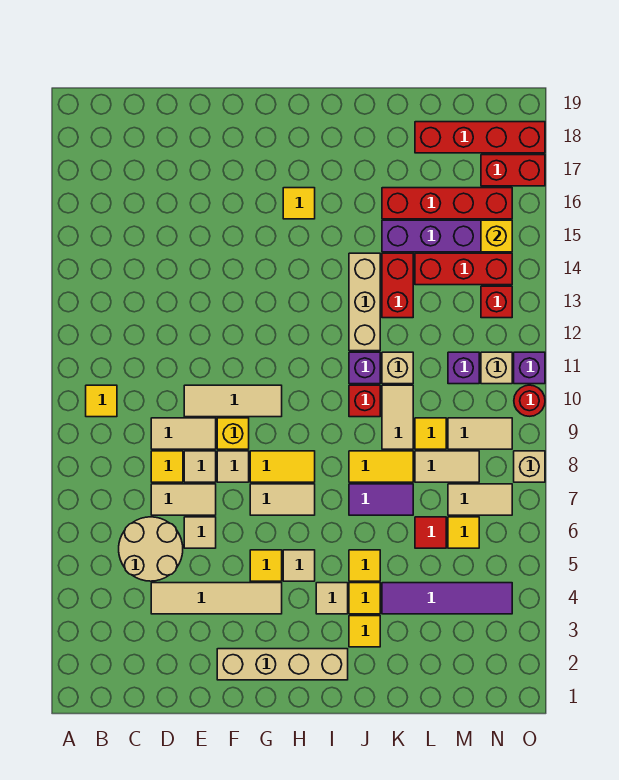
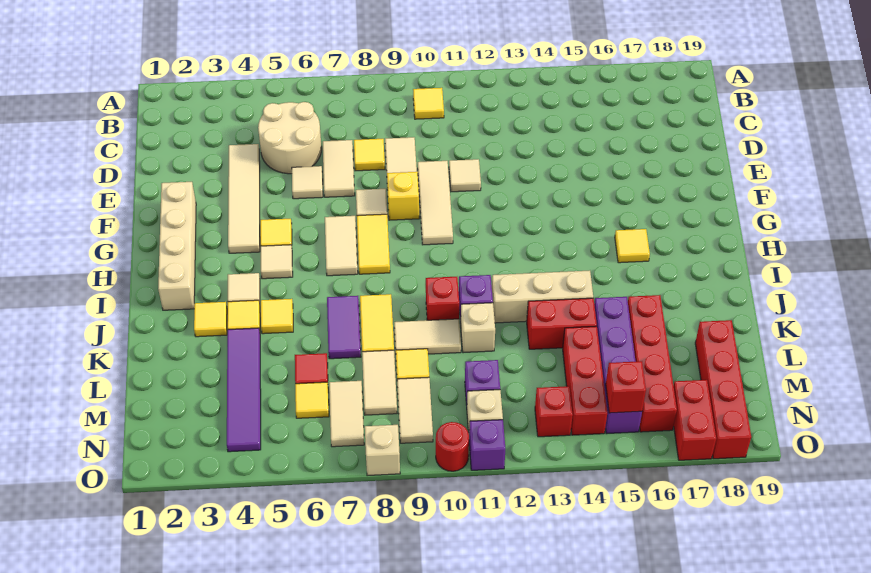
tan tile E8 level 1 -> tan tile E11 level 1
yellow brick N15 level 2 -> red brick N15 level 2

